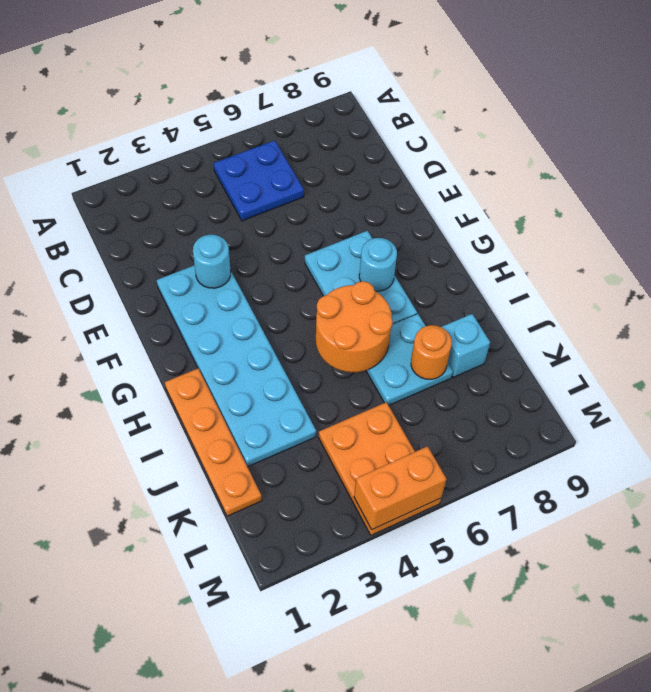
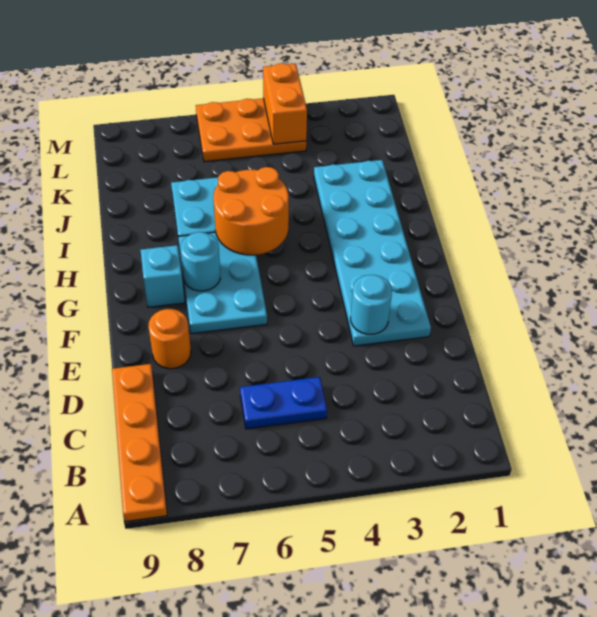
blue plate B5:C6 level 1 -> blue plate C5:C6 level 1
orange plate H1:K1 level 1 -> orange plate A9:D9 level 1
orange round brick J7 level 2 -> orange round brick E8 level 1
cyan brick J8 level 1 -> cyan brick G8 level 1
orange plate K4:M5 level 1 -> orange plate L4:M6 level 1
orange brick M4:M5 level 2 -> orange brick L4:M4 level 2

